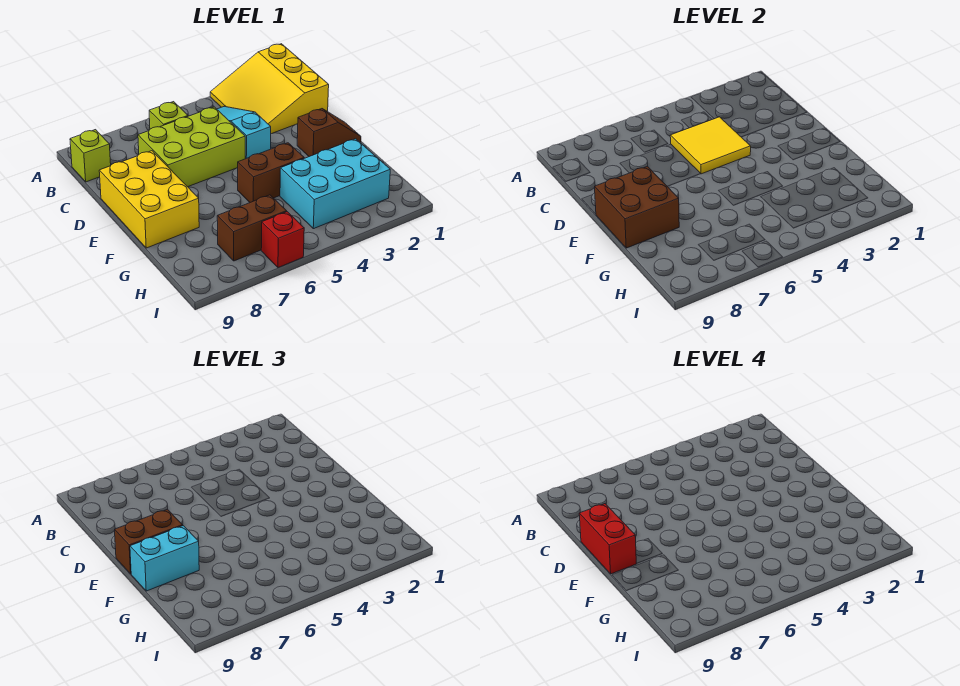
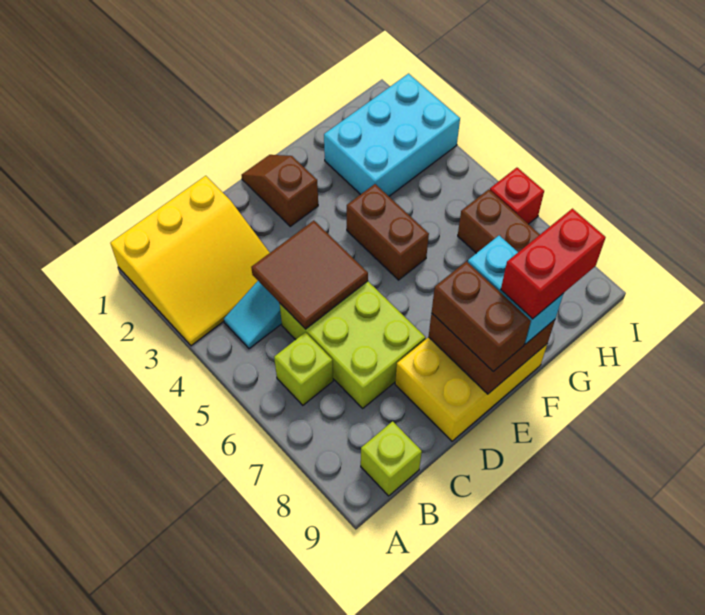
yellow tile C4:D5 level 2 -> brown tile C4:D5 level 2
red brick D9:E9 level 4 -> red brick F9:G9 level 4
cyan brick G2:H4 level 1 -> cyan brick G2:I3 level 1

